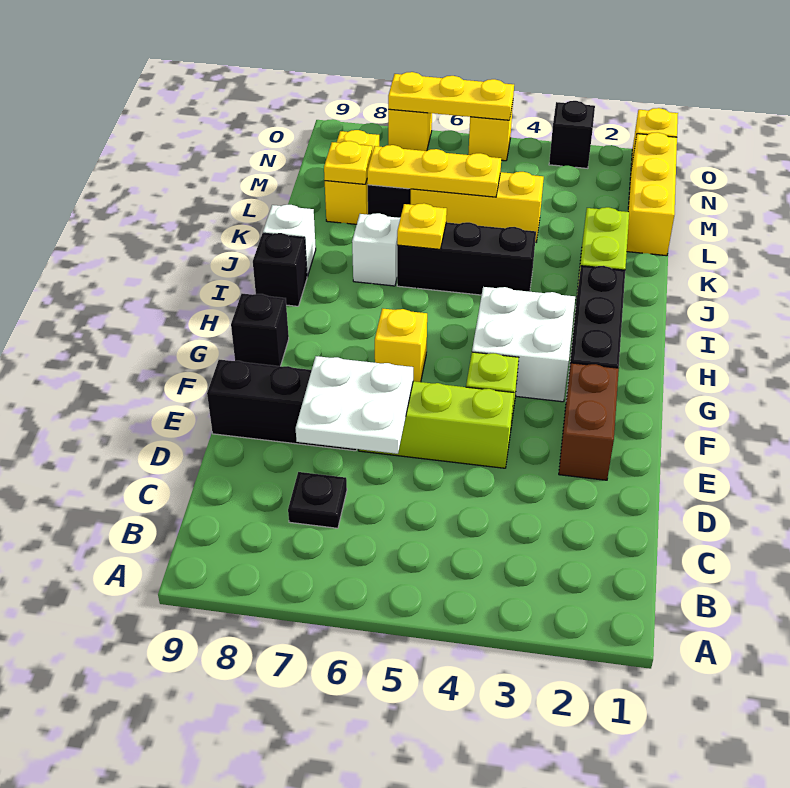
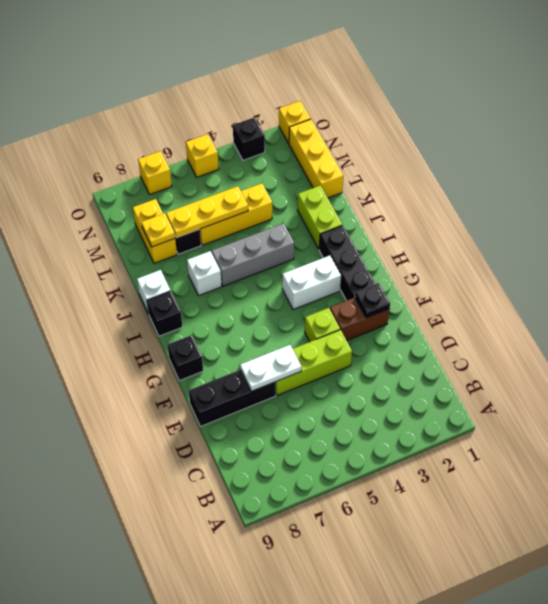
black plate C7 level 1 -> black plate F2 level 2
white plate D6:E7 level 2 -> white plate E6:E7 level 2
brown brick E2:F2 level 1 -> brown brick F2:F3 level 1
white brick G3:H4 level 1 -> white brick H3:H4 level 1
yellow brick G6 level 1 -> none
black brick J4:J6 level 1 -> grey brick J4:J6 level 1
yellow plate J6 level 2 -> none
yellow plate O5:O7 level 2 -> none

